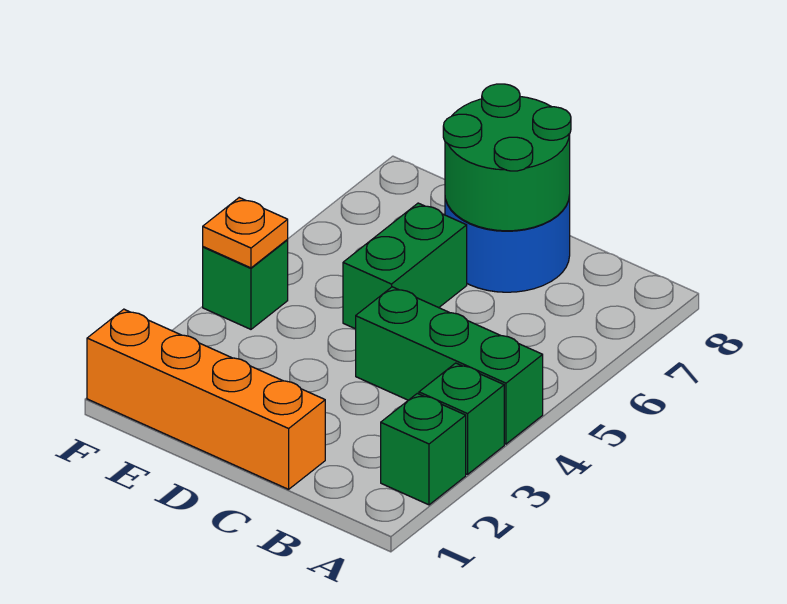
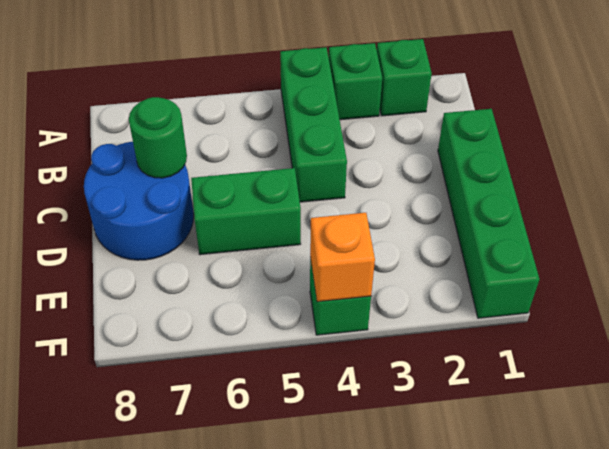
orange brick C1:F1 level 1 -> green brick C1:F1 level 1
green round brick C7:D8 level 2 -> green round brick C7 level 2
orange plate F4 level 2 -> orange brick F4 level 2

